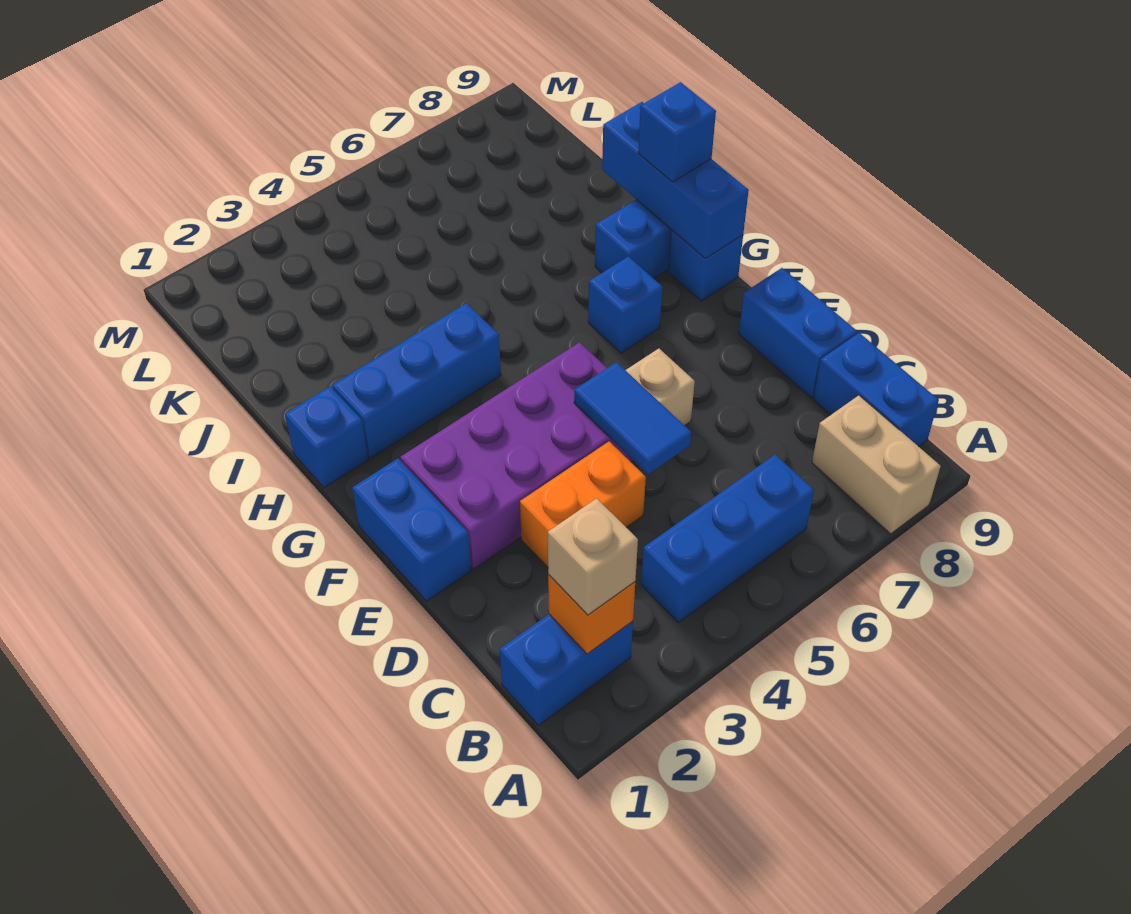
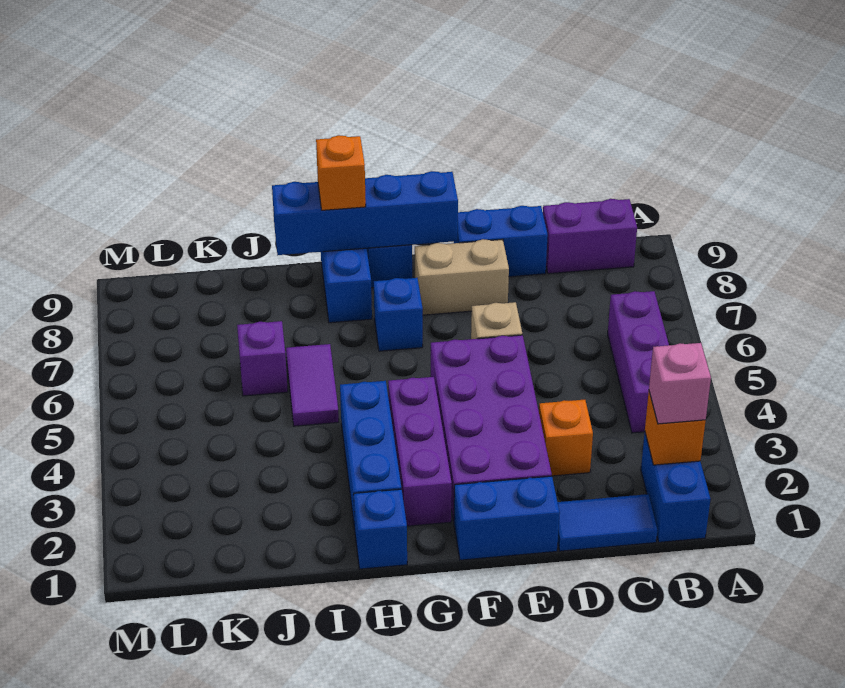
tan brick A8:B8 level 1 -> tan brick E8:F8 level 1
tan brick B2 level 3 -> pink brick B2 level 3
blue brick B4:B6 level 1 -> purple brick B4:B6 level 1
blue brick B9:C9 level 1 -> purple brick B9:C9 level 1
orange brick D3:D4 level 1 -> orange brick D3 level 1
blue tile D5:E5 level 2 -> blue tile C1:D1 level 1
none -> purple brick G2:G4 level 1
blue brick G9:I9 level 2 -> blue brick F9:I9 level 2
blue brick H9 level 3 -> orange brick H9 level 3
none -> purple tile I5:I6 level 1
none -> purple brick J6 level 1

